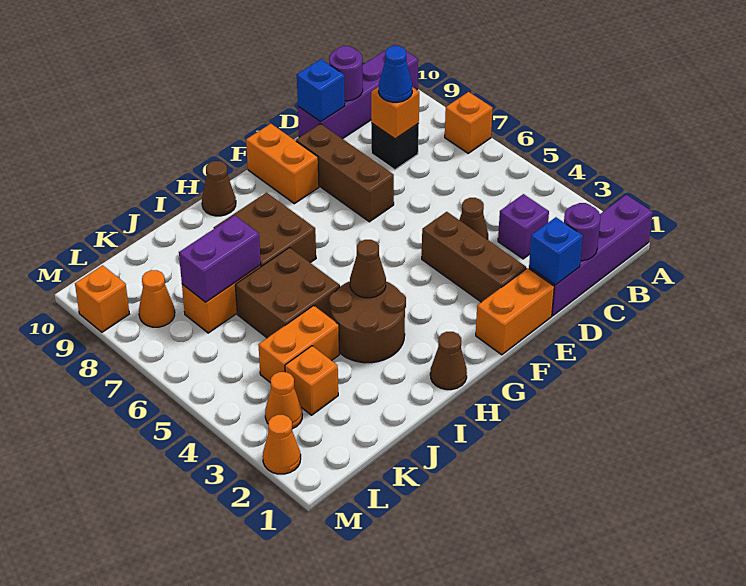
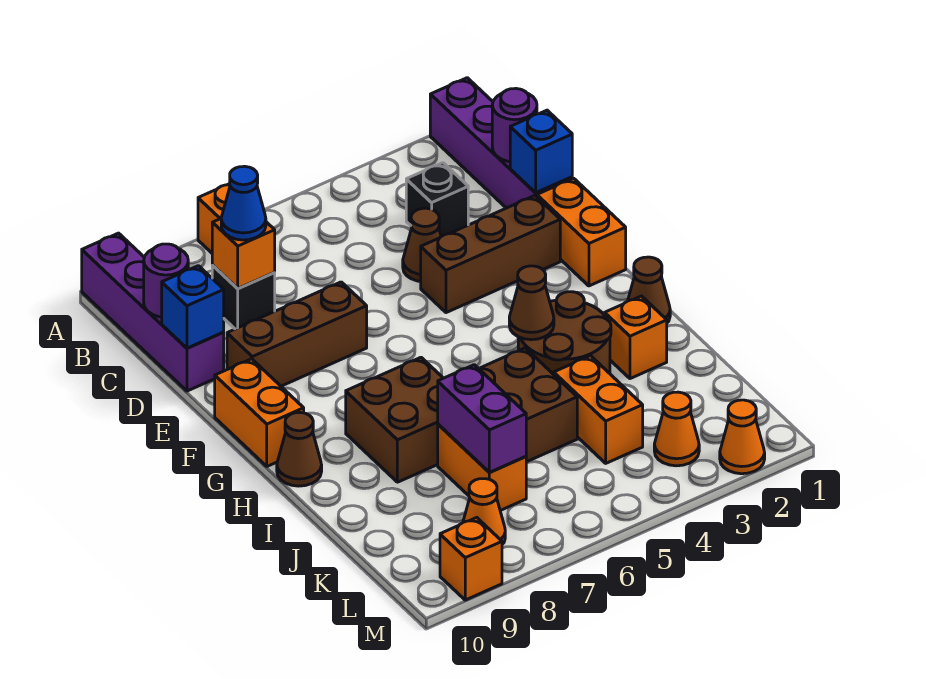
purple brick C3 level 1 -> black brick C3 level 1
orange brick F9:F10 level 1 -> orange brick F10:G10 level 1
orange brick K3 level 1 -> orange brick I2 level 1

